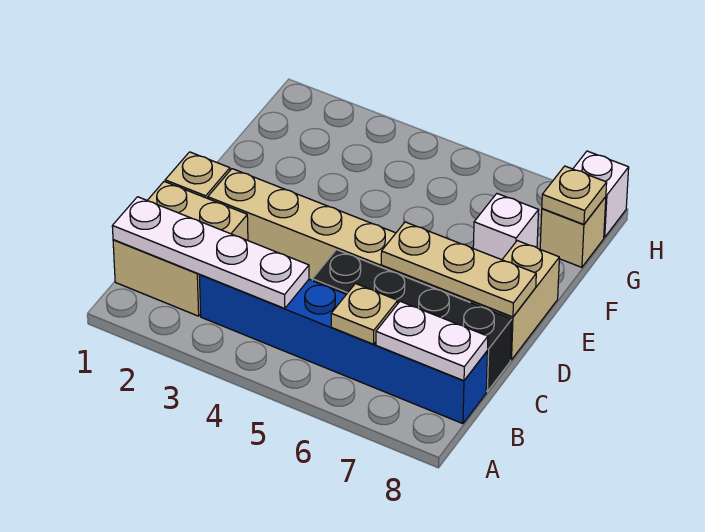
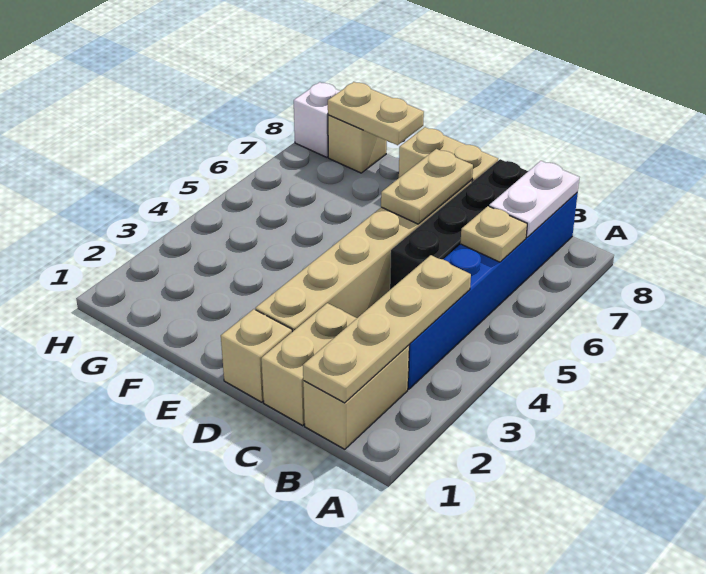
white plate B1:B4 level 2 -> tan plate B1:B4 level 2
tan plate D6:D8 level 2 -> tan plate D6:D7 level 2
white brick F7 level 1 -> none
tan plate G8 level 2 -> tan plate F8:G8 level 2

